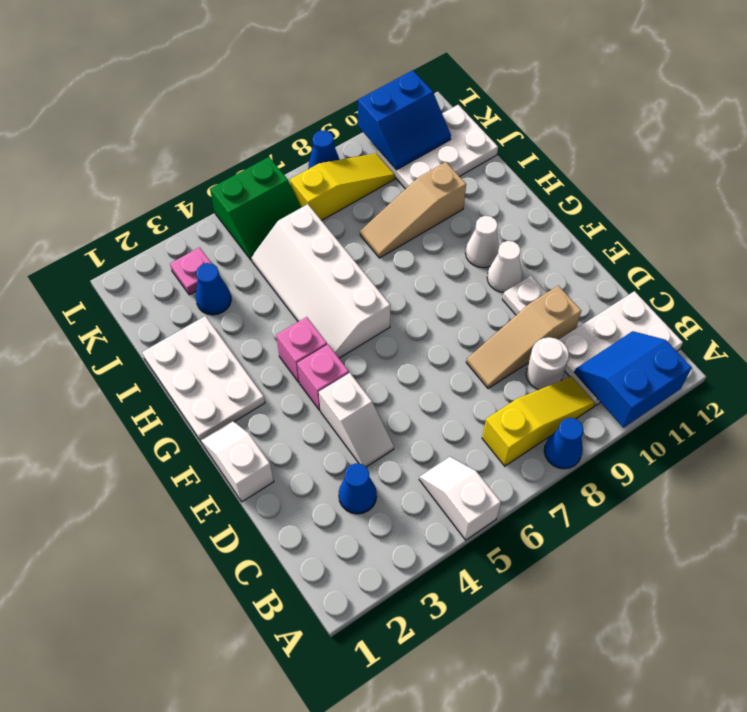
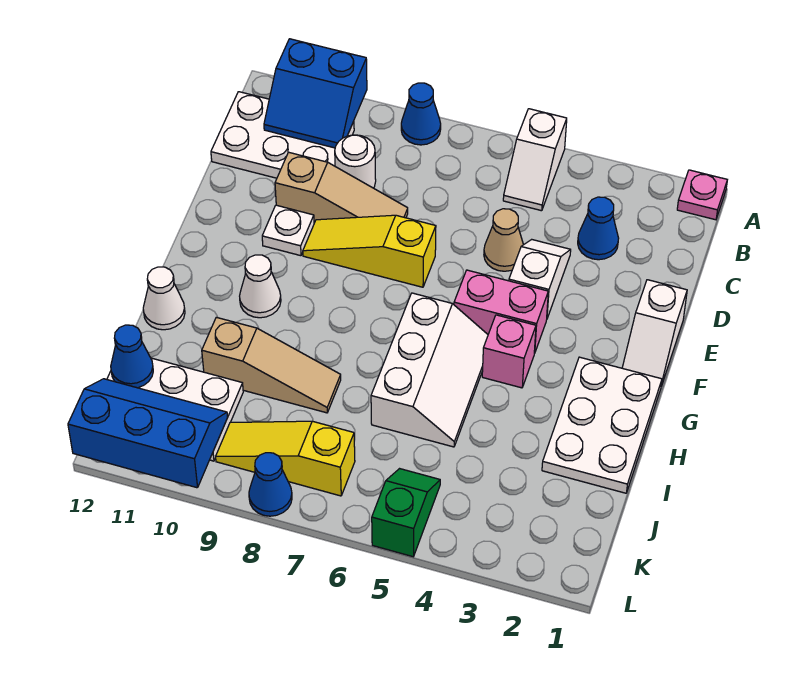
yellow slope B7:B9 level 1 top 7 -> yellow slope E7:E9 level 1 top 7
none -> tan cone D5 level 1
pink brick F4 level 1 -> pink brick F4:F5 level 1
white cone F10 level 1 -> white cone H12 level 1
white slope G5:J6 level 1 top 6 -> white slope G5:I6 level 1 top 6
blue cone J3 level 1 -> blue cone J12 level 2
pink plate K3 level 1 -> pink plate A1 level 1
green slope K5:L6 level 1 top L -> green slope K5:L5 level 1 top L
blue slope K10:L11 level 2 top L -> blue slope K10:L12 level 2 top L

